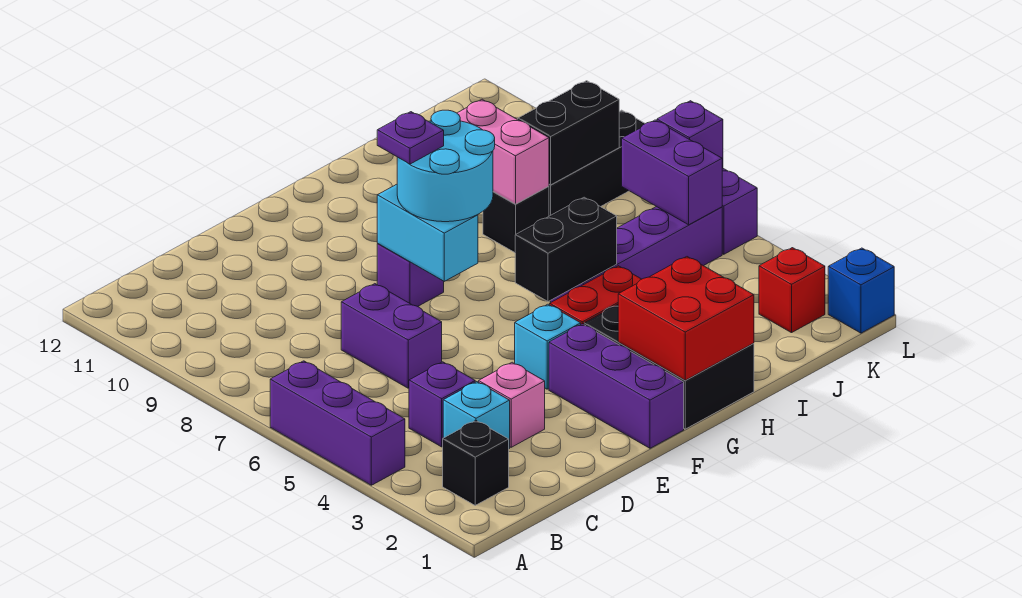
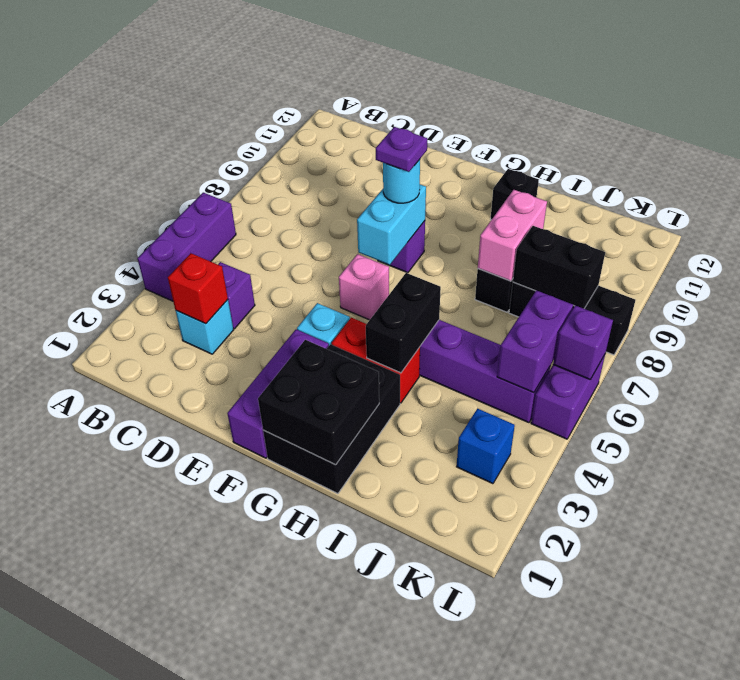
black brick B2 level 1 -> black brick H11 level 1
pink brick D3 level 1 -> pink brick F6 level 1
purple brick D6:D7 level 1 -> none
cyan round brick F7:G8 level 3 -> cyan round brick F8 level 3
red brick G1:H2 level 2 -> black brick G1:H2 level 2
black brick G5:H5 level 2 -> black brick H4:H5 level 2
red brick K2 level 1 -> red brick C3 level 2
blue brick L1 level 1 -> blue brick K3 level 1

